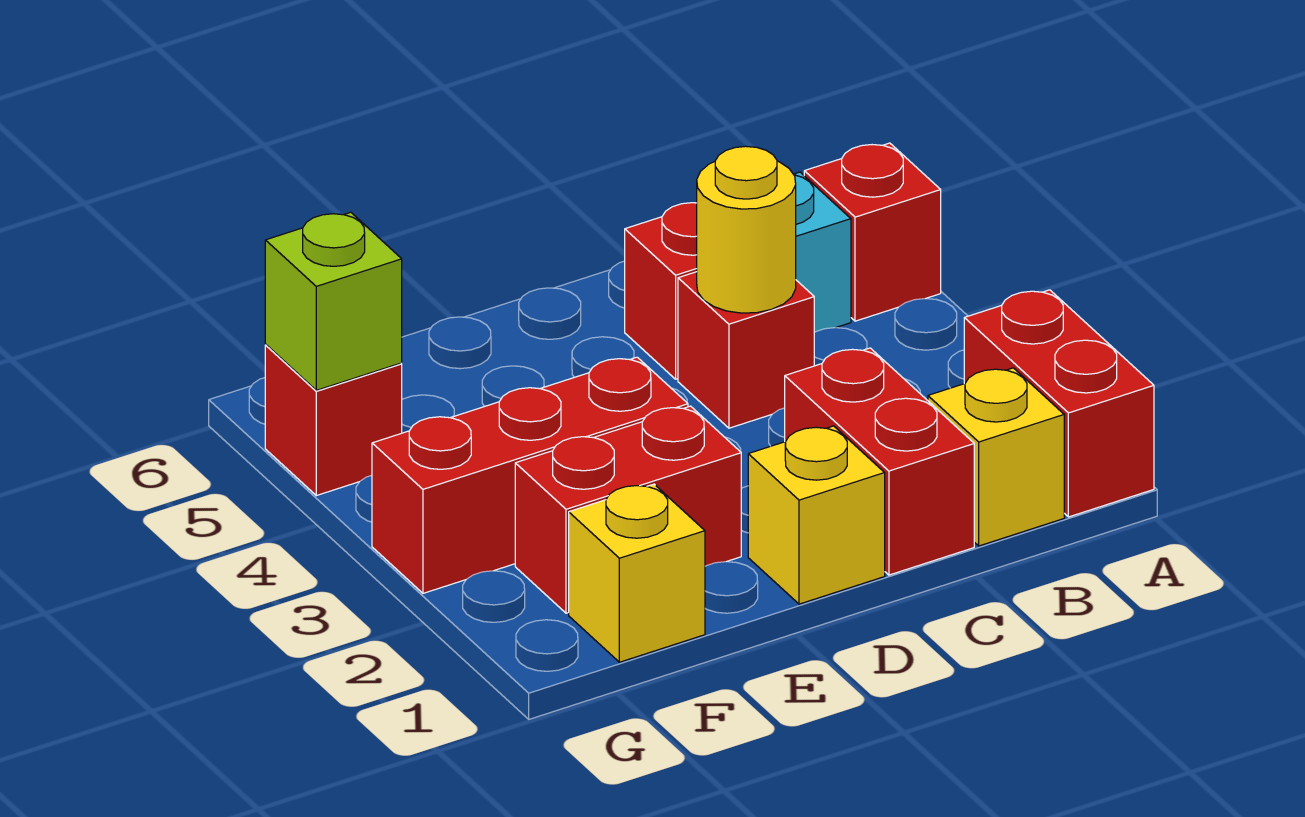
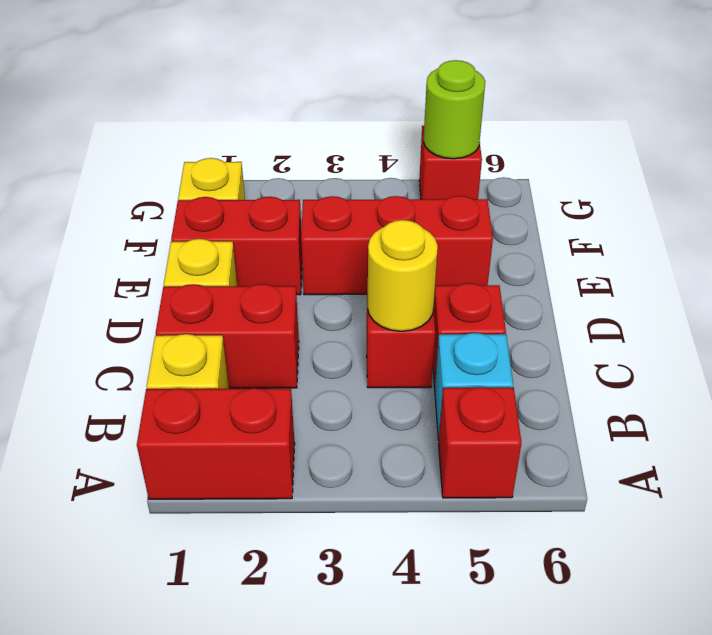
red brick E2:F2 level 1 -> red brick E1:E2 level 1
red brick E3:G3 level 1 -> red brick E3:E5 level 1
lime brick G5 level 2 -> lime round brick G5 level 2

